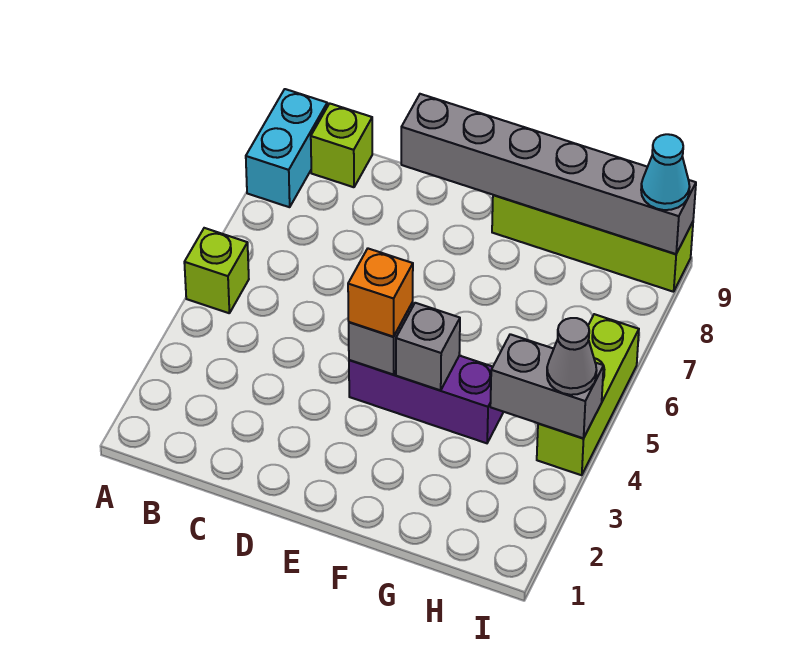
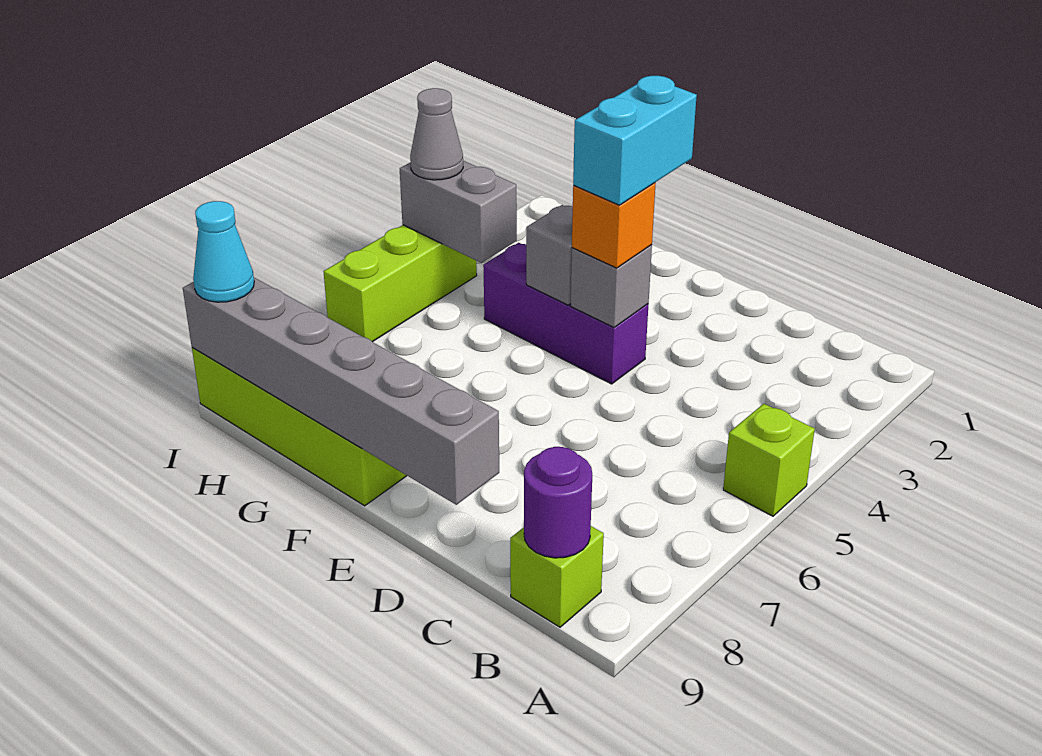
cyan brick A8:A9 level 1 -> cyan brick E3:E4 level 4
none -> purple round brick B9 level 2

